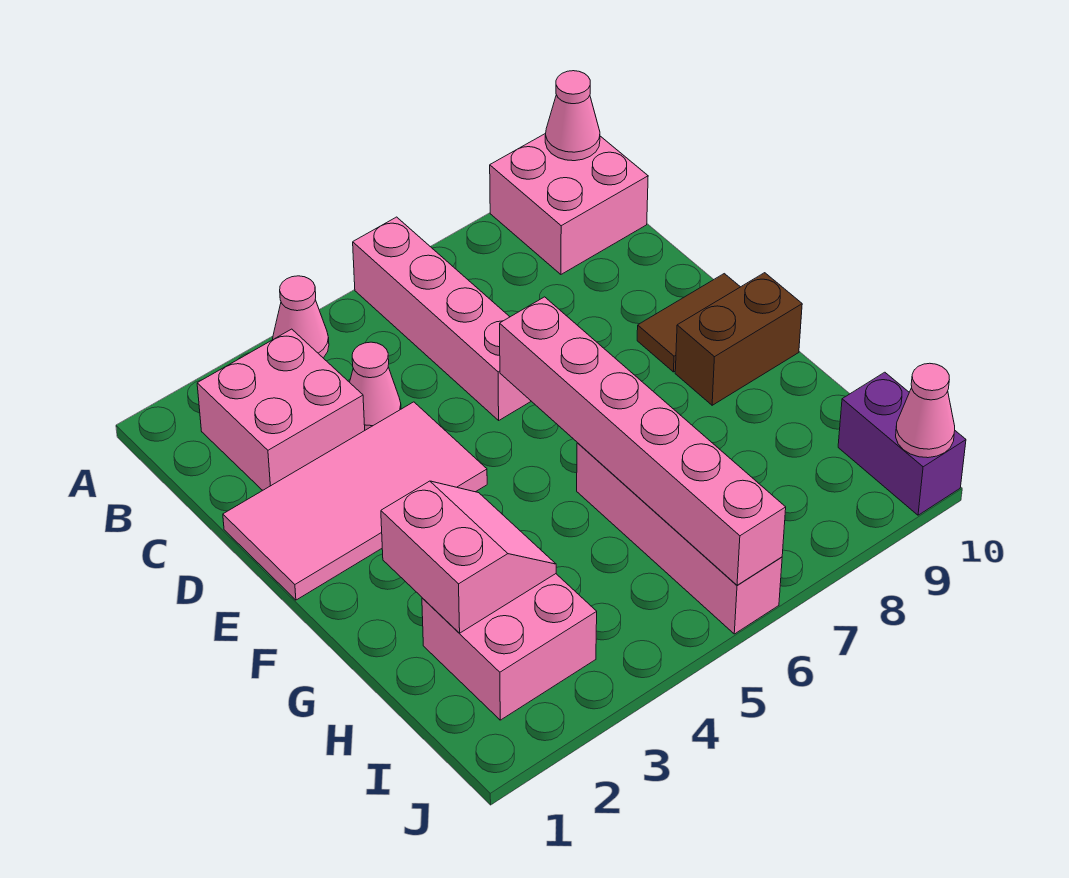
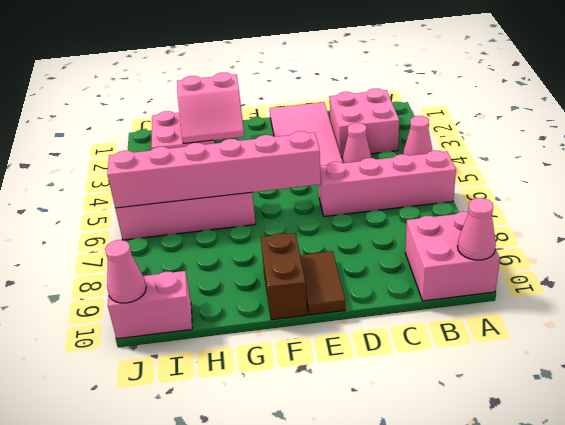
purple brick I10:J10 level 1 -> pink brick I10:J10 level 1

